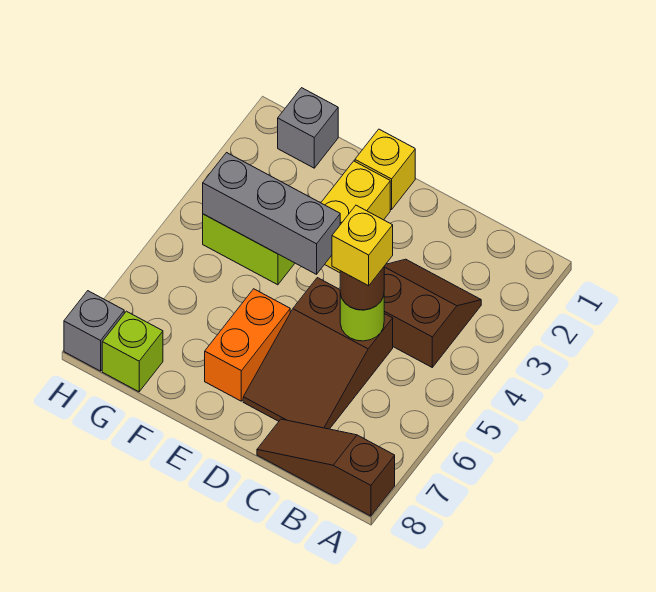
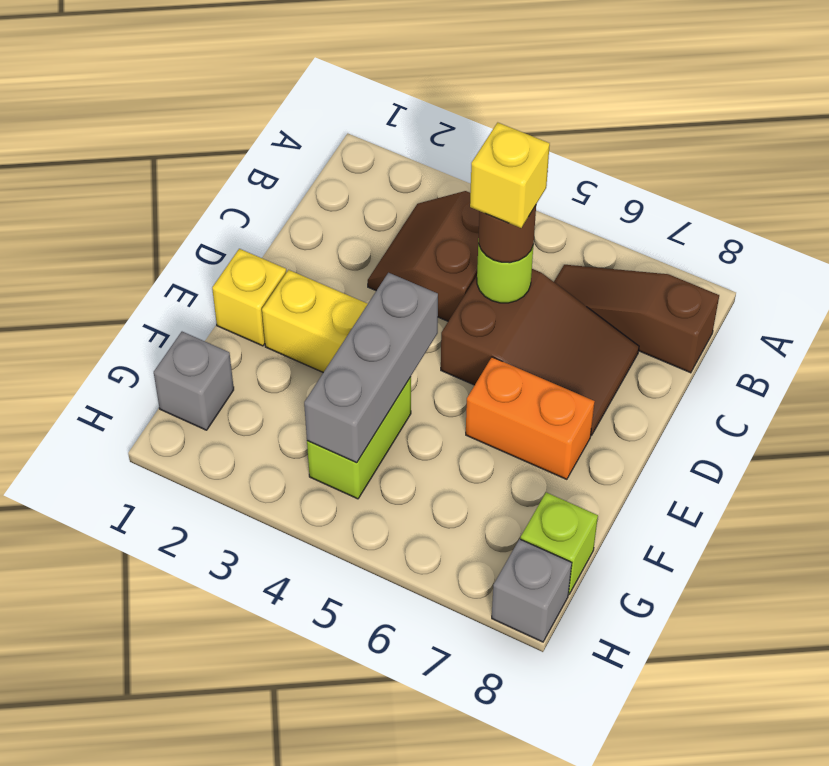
brown slope A8:C8 level 1 top A -> brown slope B6:B8 level 1 top 8

